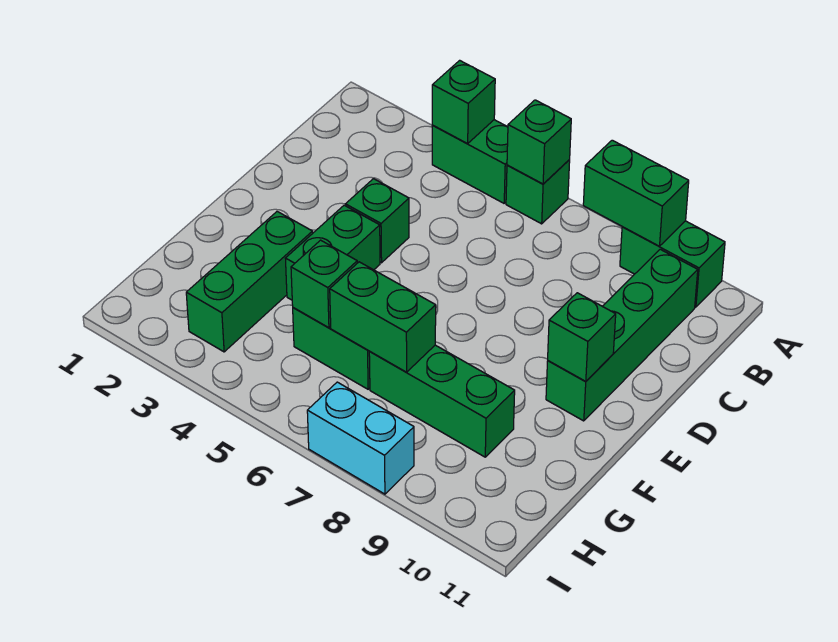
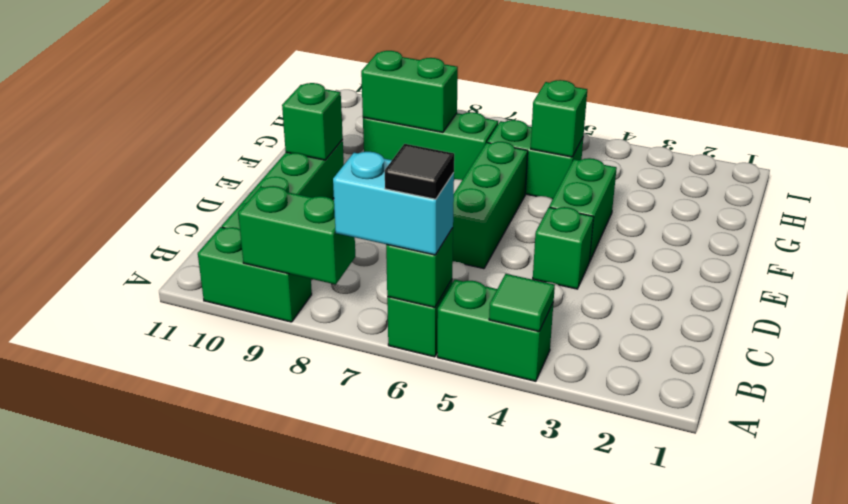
green brick A4 level 2 -> green tile A4 level 2
none -> black tile A6 level 4
green brick F3:H3 level 1 -> green brick D6:F6 level 1
green brick G6:G7 level 2 -> green brick G8:G9 level 2
cyan brick I7:I8 level 1 -> cyan brick A6:A7 level 3

